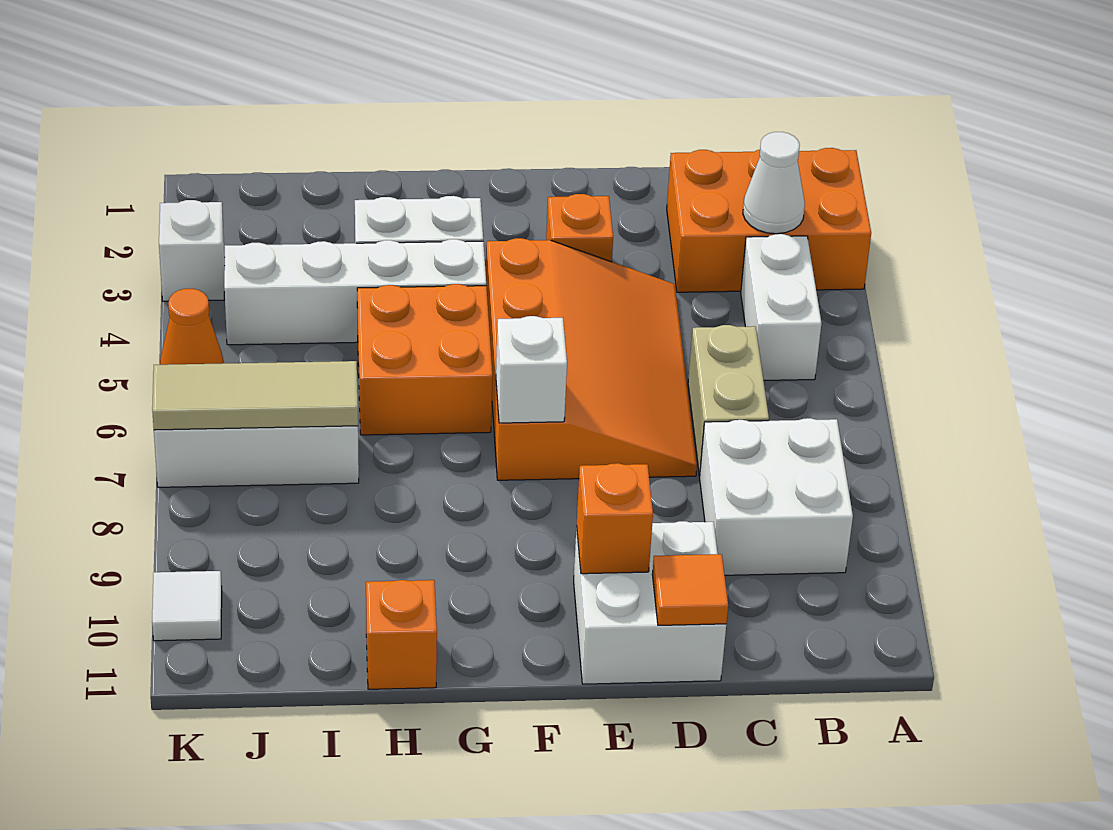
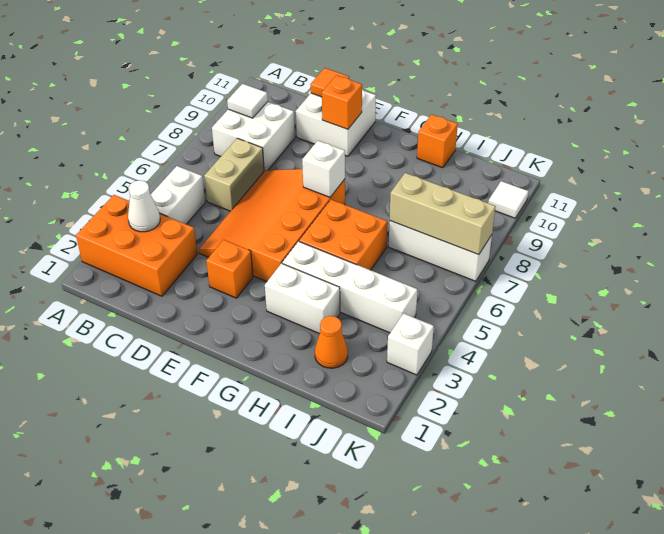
none -> white tile B9 level 2
tan tile I7:K7 level 2 -> tan brick I7:K7 level 2
orange cone K5 level 1 -> orange cone I2 level 1

